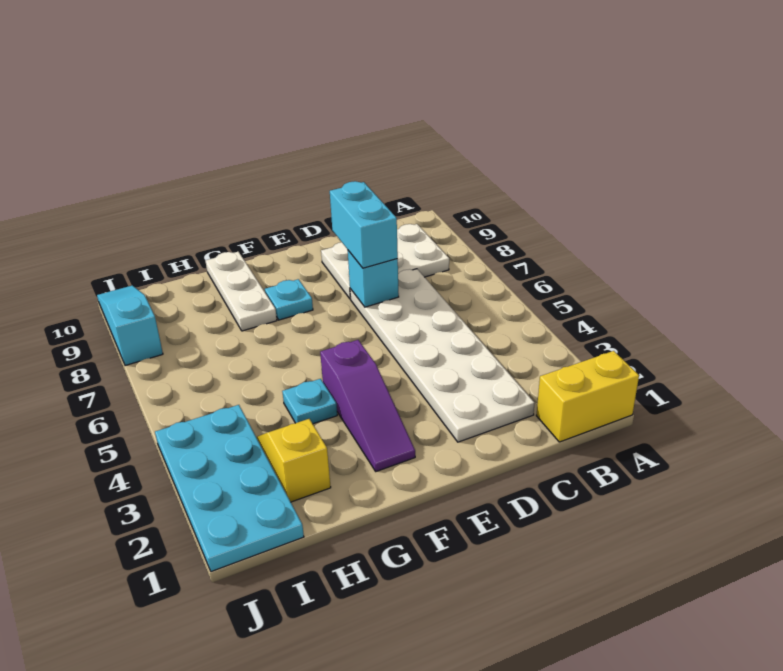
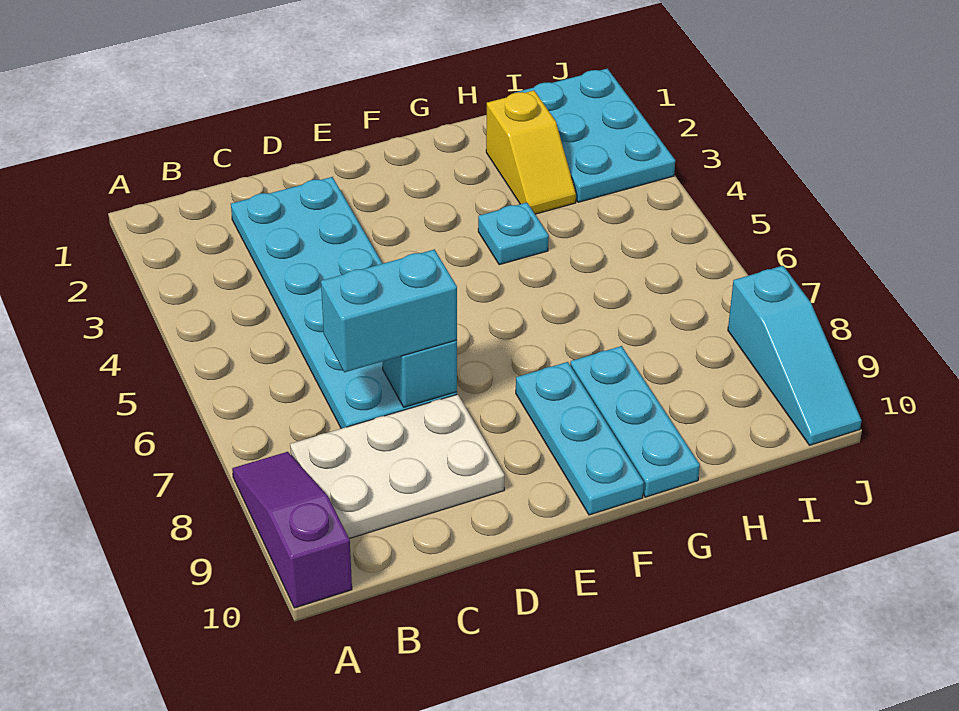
yellow brick A1:B1 level 1 -> none
white plate C2:D7 level 1 -> cyan plate C2:D7 level 1
cyan brick D7:D8 level 3 -> cyan brick C7:D7 level 3
purple slope F2:F4 level 1 top 4 -> purple slope A8:A10 level 1 top 10
cyan plate F8 level 1 -> cyan plate F8:F10 level 1
white plate G8:G10 level 1 -> cyan plate G8:G10 level 1
cyan plate I1:J4 level 1 -> cyan plate I1:J3 level 1

